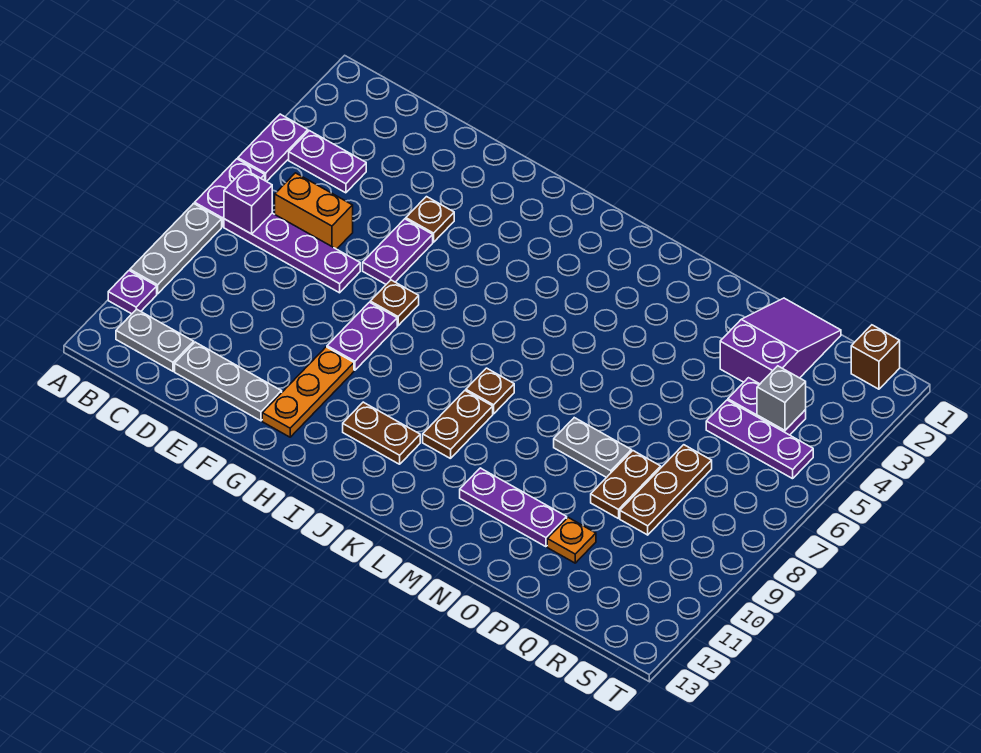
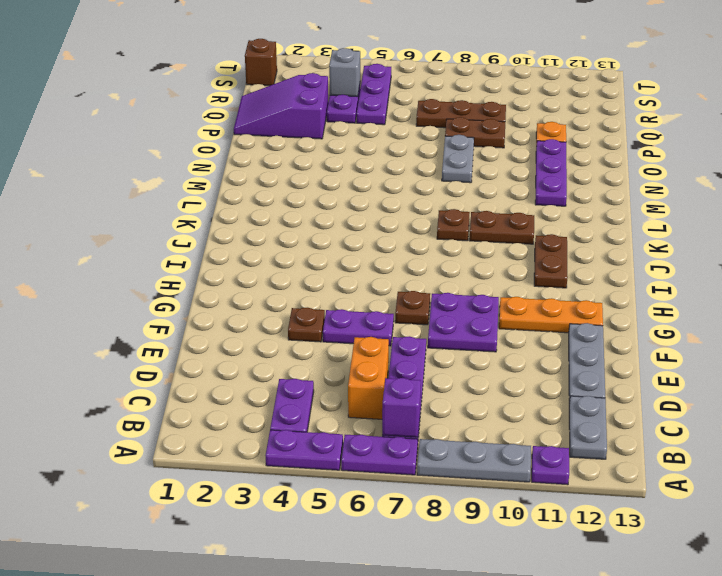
purple plate G8:G9 level 1 -> purple plate F8:G9 level 1

